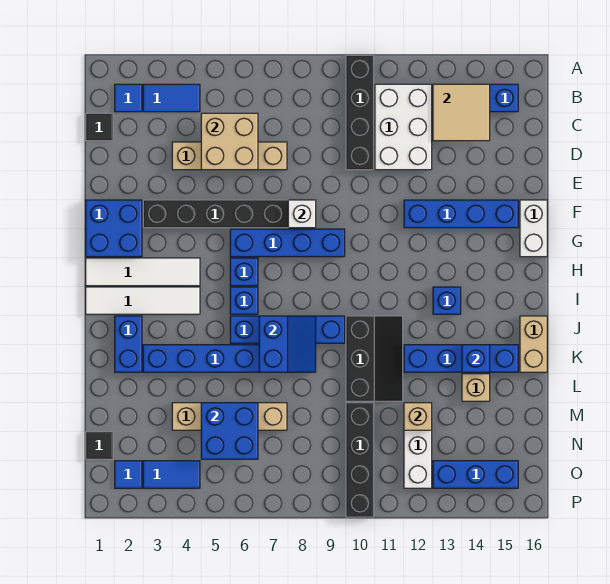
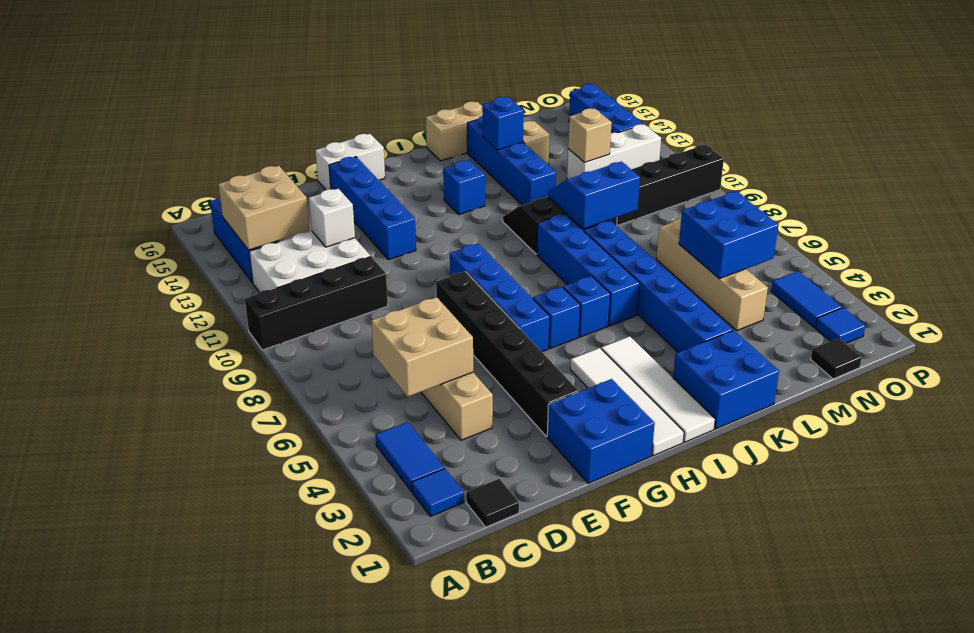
tan tile B13:C14 level 2 -> tan brick B13:C14 level 2
white brick F8 level 2 -> white brick D12 level 2
blue brick J2:K2 level 1 -> blue brick J1:K2 level 1
blue slope J7:K8 level 2 top 7 -> blue slope K9:L10 level 2 top 9

